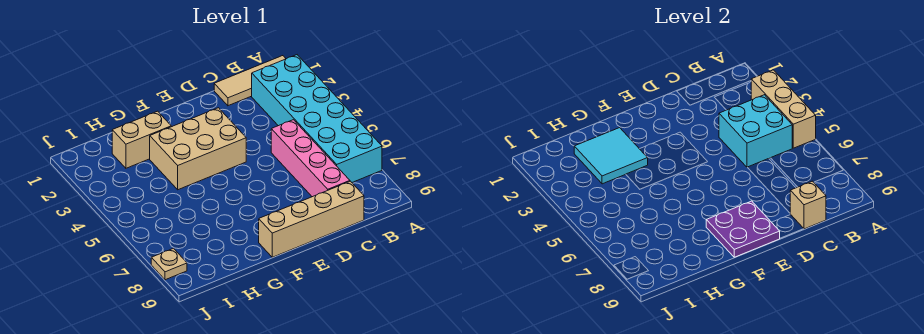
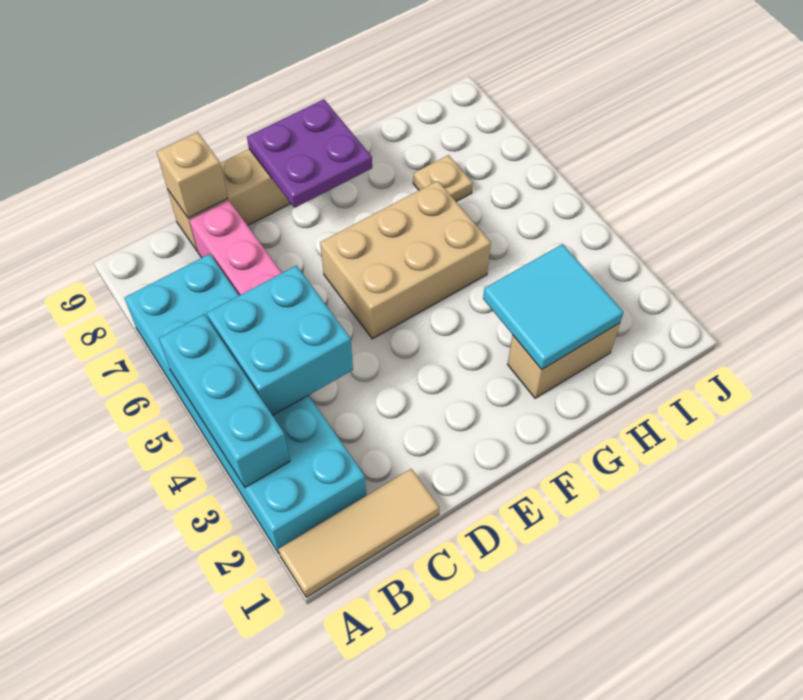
tan brick A3:A5 level 2 -> cyan brick A3:A5 level 2
tan brick E3:G4 level 1 -> tan brick E5:G6 level 1
tan plate J8 level 1 -> tan plate H7 level 1

